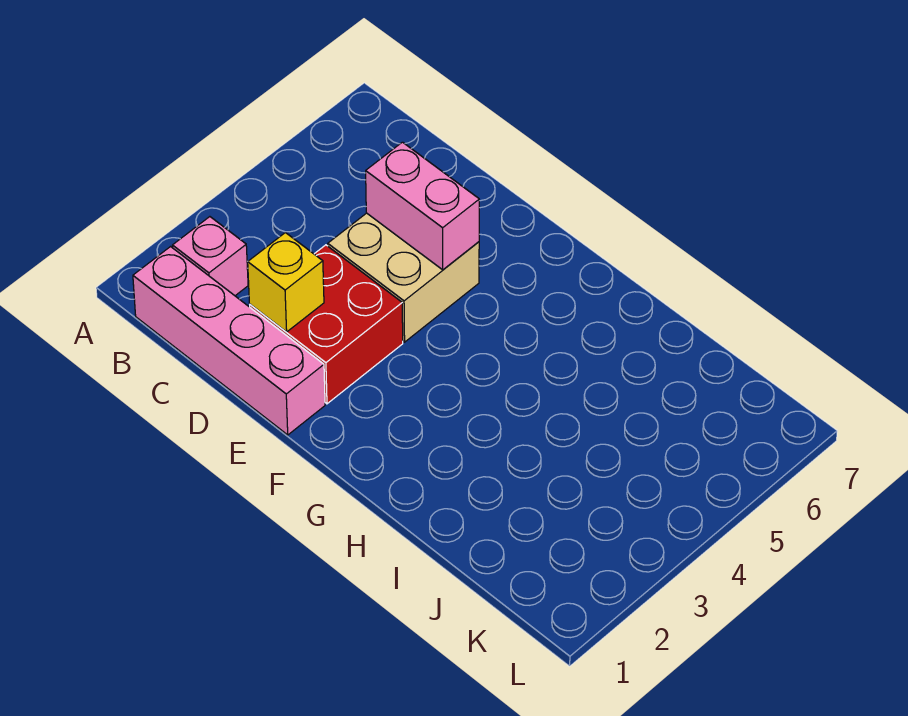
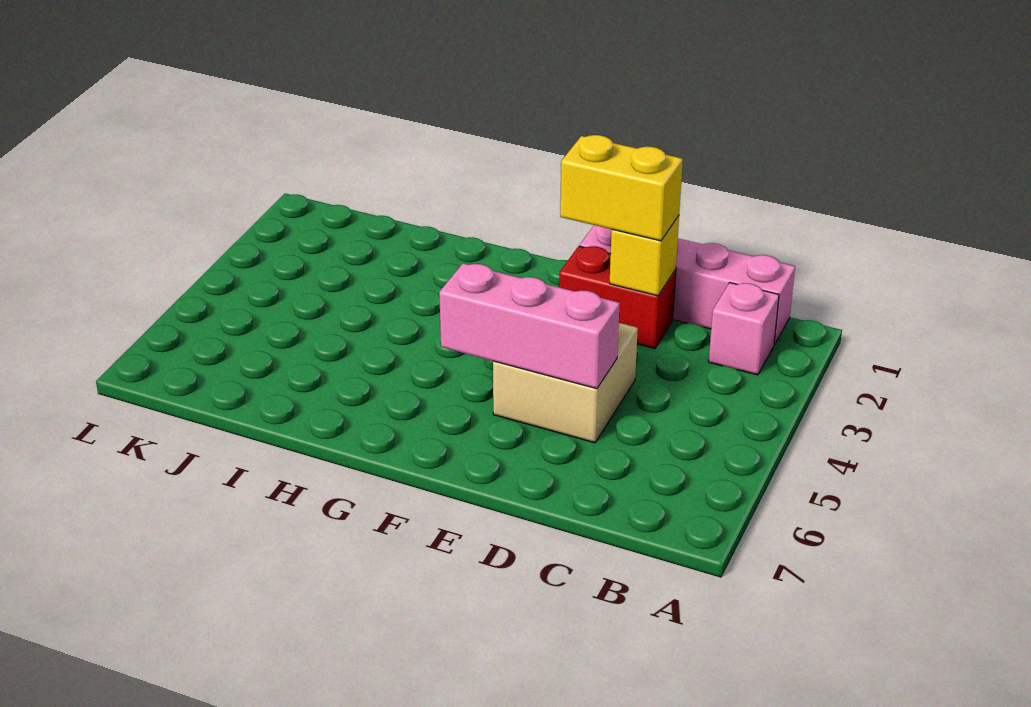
red brick D2:E3 level 1 -> red brick D2:E2 level 1
none -> yellow brick D2:E2 level 3
pink brick D5:E5 level 2 -> pink brick D5:F5 level 2

